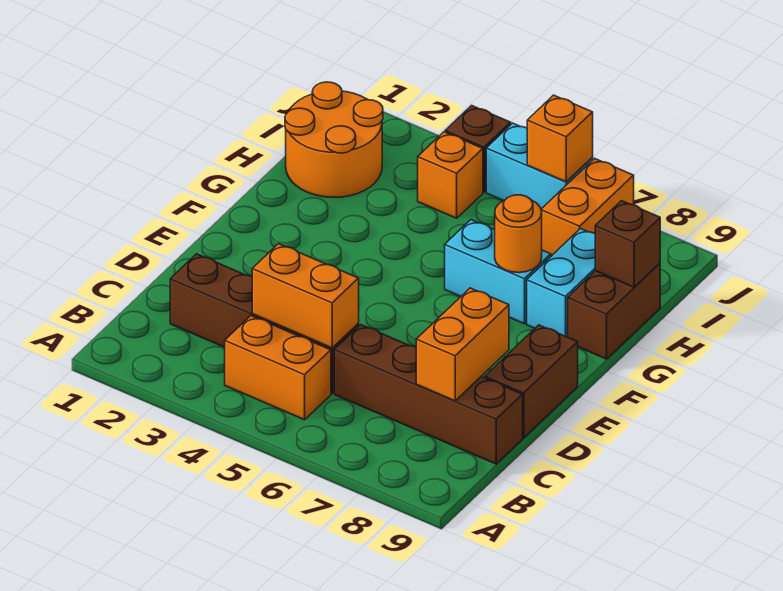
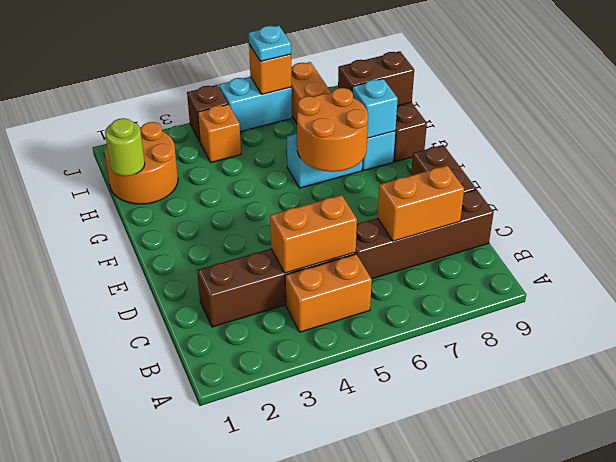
orange brick C8:D8 level 2 -> orange brick C7:C8 level 2
orange round brick G7 level 2 -> orange round brick F6:G7 level 2
none -> cyan brick G8 level 2
none -> lime round brick H1 level 2
brown brick H9 level 2 -> brown brick H8:H9 level 2
none -> cyan plate J6 level 3

